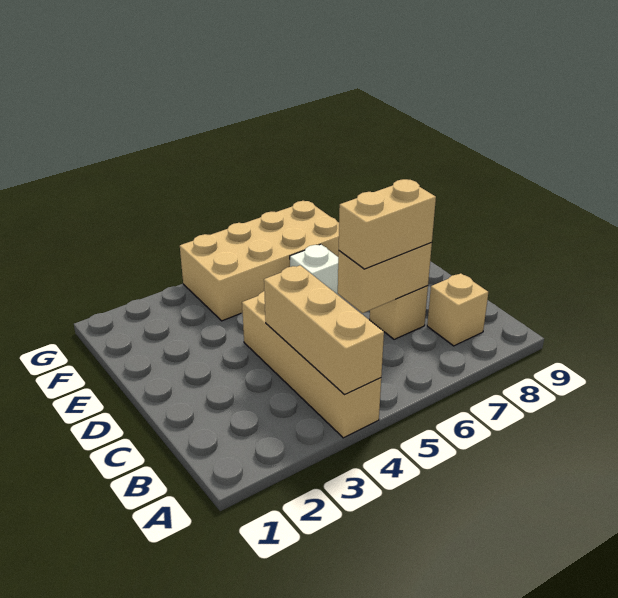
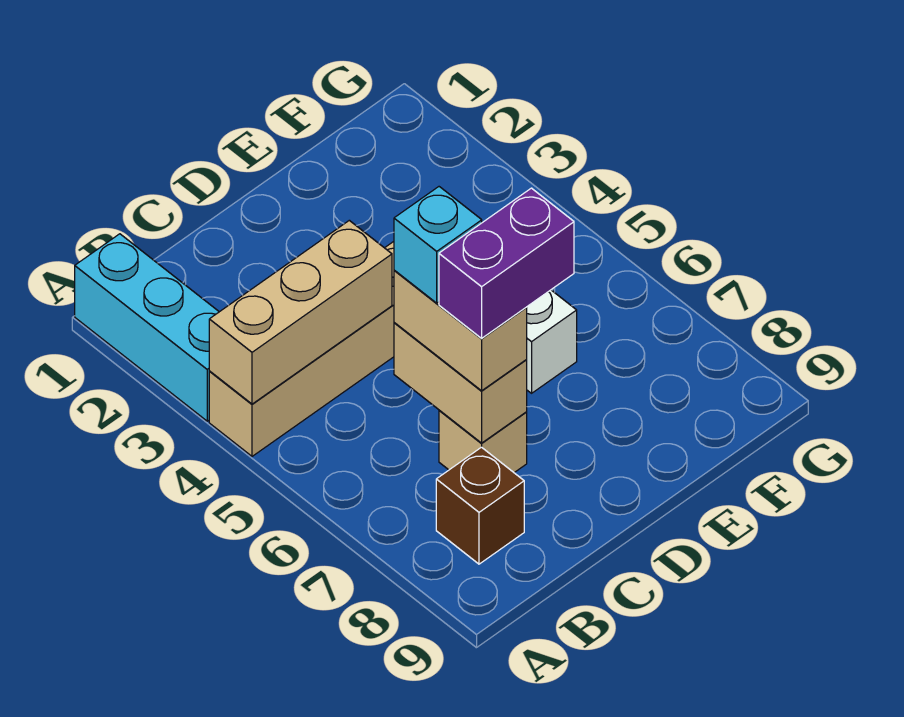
none -> cyan brick A1:A3 level 1
tan brick B8 level 1 -> brown brick B8 level 1
none -> cyan brick C6 level 4
none -> purple brick C7:D7 level 4
tan brick F4:G7 level 1 -> none

